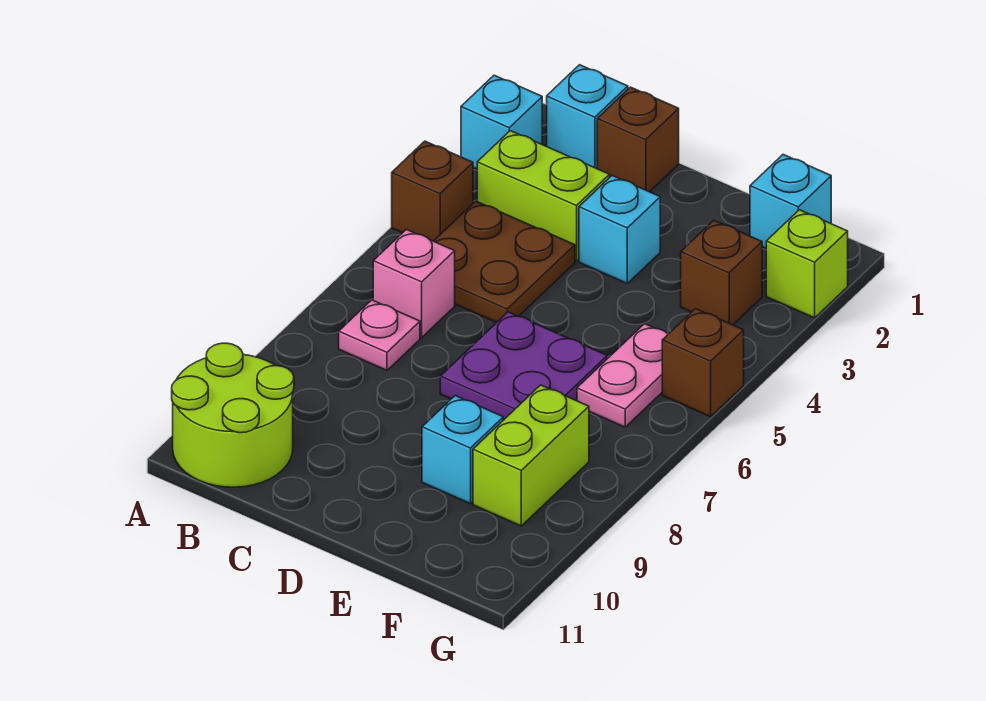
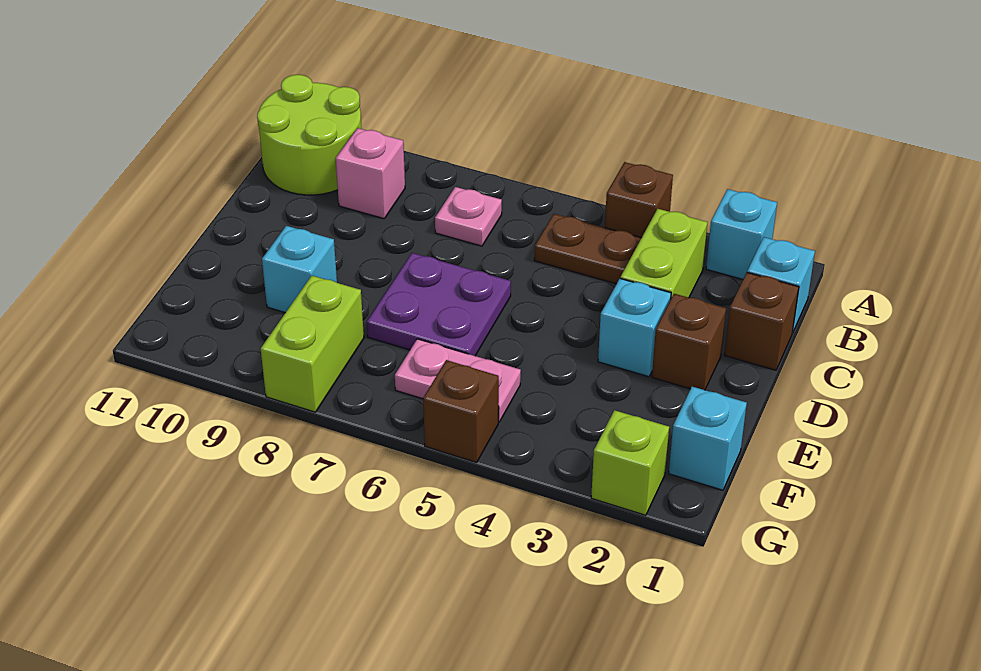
brown plate B4:C5 level 1 -> brown plate B4:B5 level 1
pink brick B6 level 1 -> pink brick B9 level 1
brown brick F3 level 1 -> brown brick D2 level 1
lime brick F8:F9 level 1 -> lime brick F8:G8 level 1

